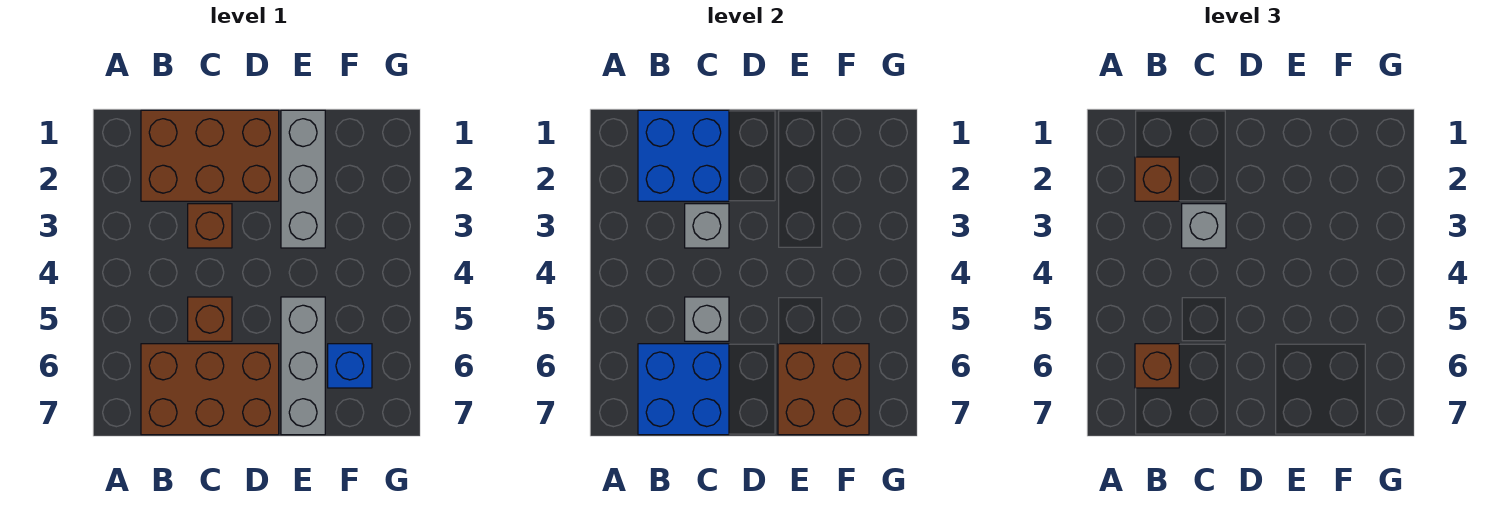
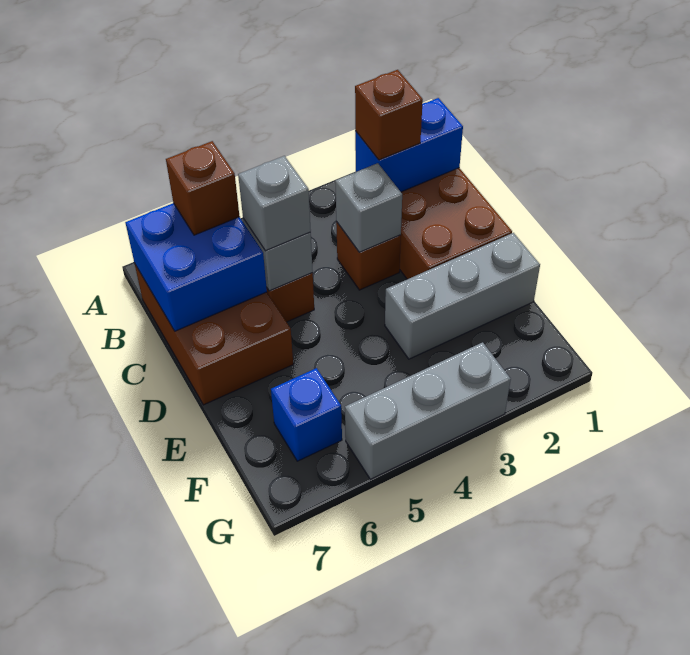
blue brick B1:C2 level 2 -> blue brick B1:B2 level 2
grey brick C3 level 3 -> grey brick C5 level 3
grey brick E5:E7 level 1 -> grey brick G3:G5 level 1
brown brick E6:F7 level 2 -> none

